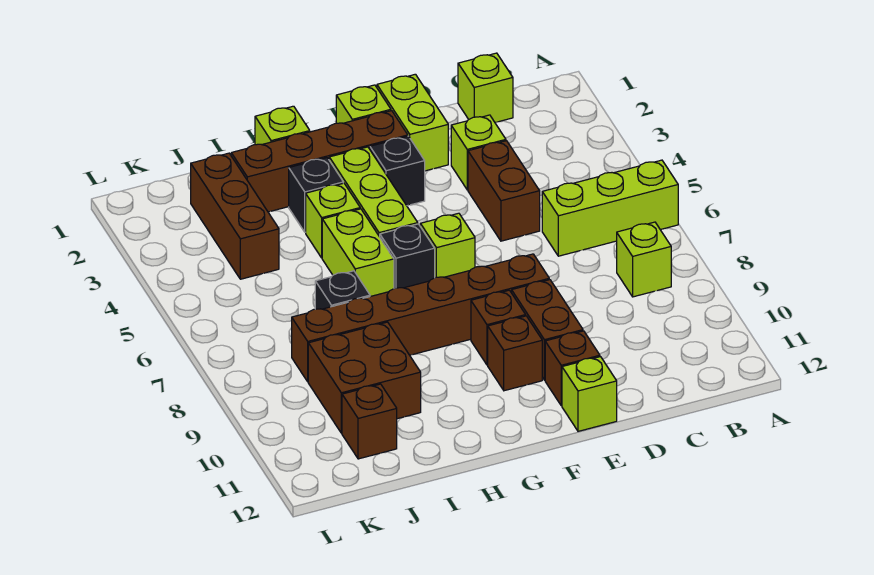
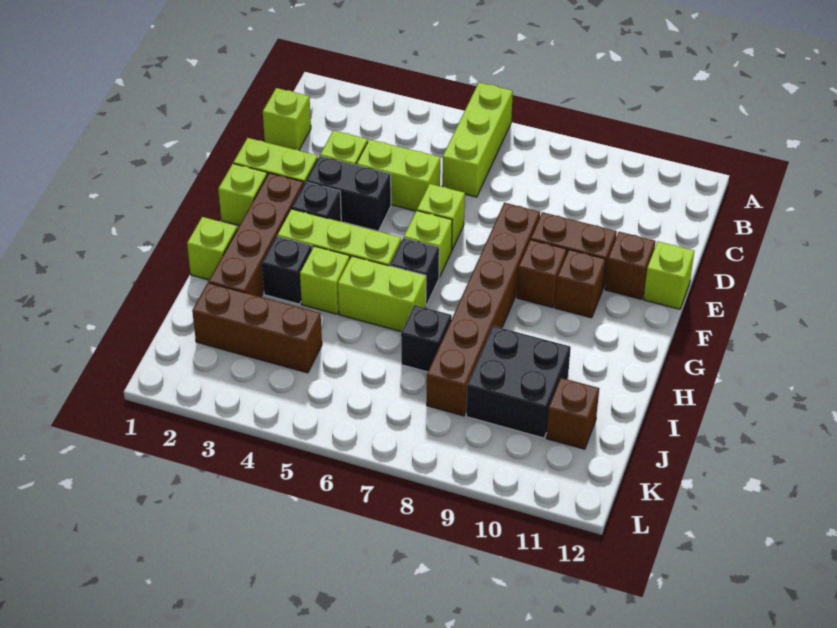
lime brick B8 level 1 -> lime brick E6 level 1
brown brick D4:D5 level 1 -> lime brick D4:D5 level 1
none -> black brick E3:E4 level 1
brown brick I9:J10 level 1 -> black brick I9:J10 level 1

